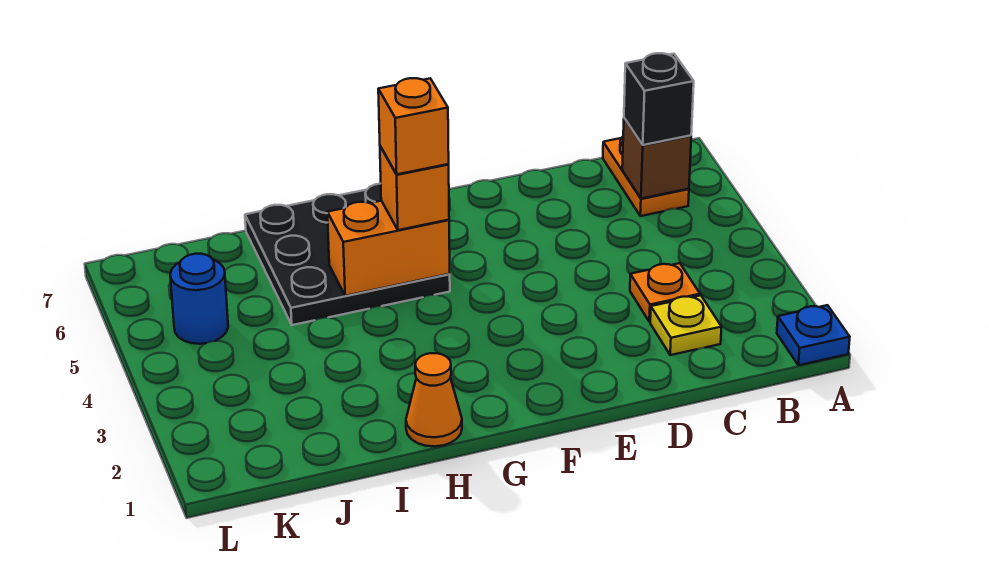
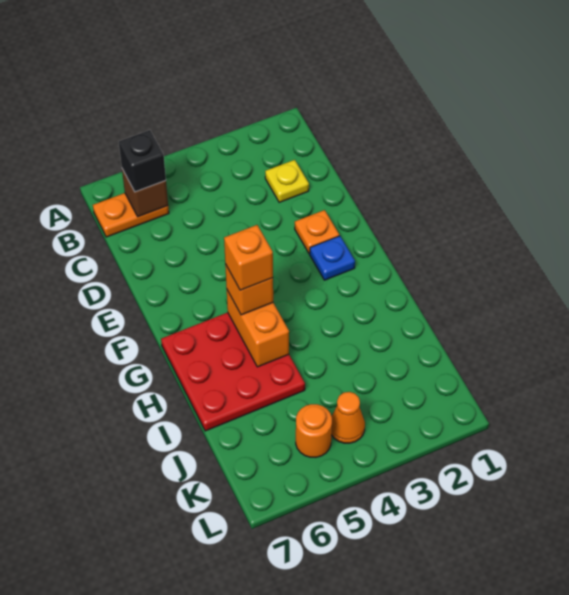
blue plate A1 level 1 -> blue plate F2 level 1
orange plate C3 level 1 -> orange plate E2 level 1
black plate G5:I7 level 1 -> red plate G5:I7 level 1
orange cone H1 level 1 -> orange cone K4 level 1
blue round brick K5 level 1 -> orange round brick K5 level 1

